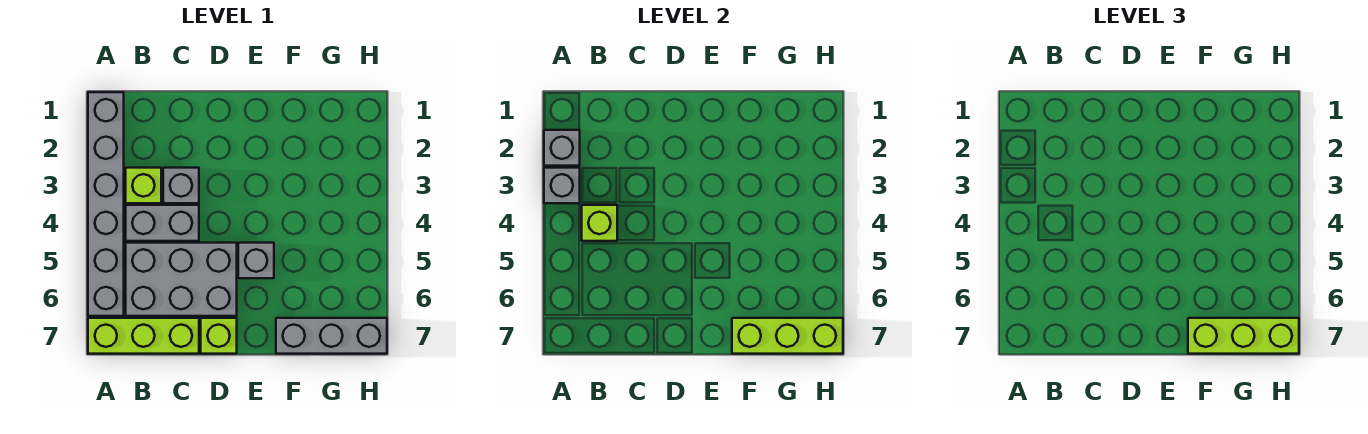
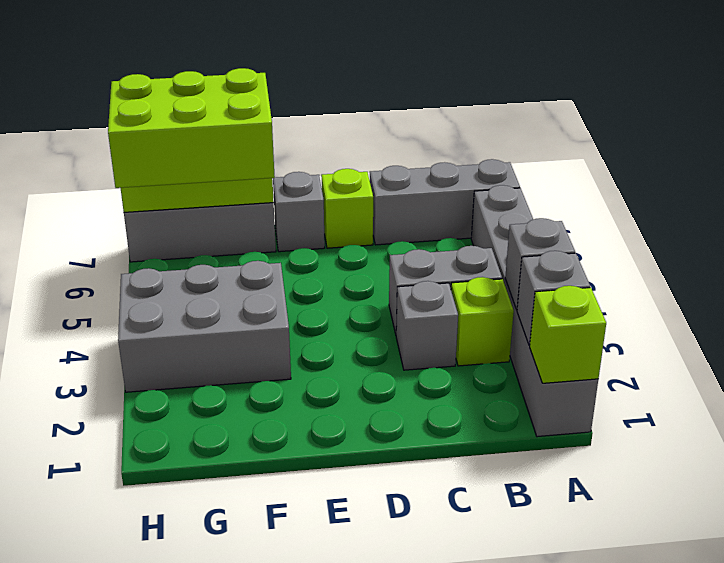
lime brick A7:C7 level 1 -> grey brick A7:C7 level 1
lime brick B4 level 2 -> lime brick A1 level 2
grey brick B5:D6 level 1 -> grey brick F3:H4 level 1
grey brick E5 level 1 -> grey brick E7 level 1
lime brick F7:H7 level 3 -> lime brick F6:H7 level 3

